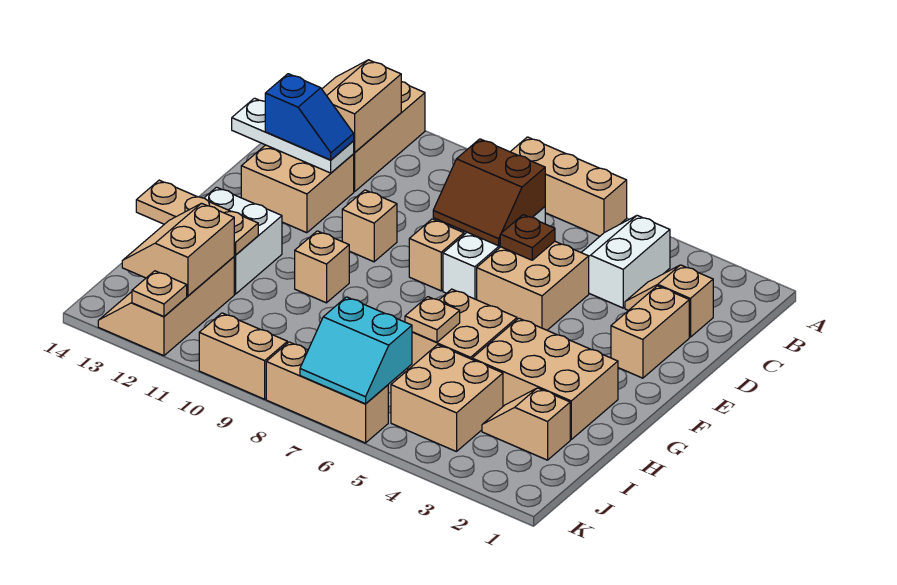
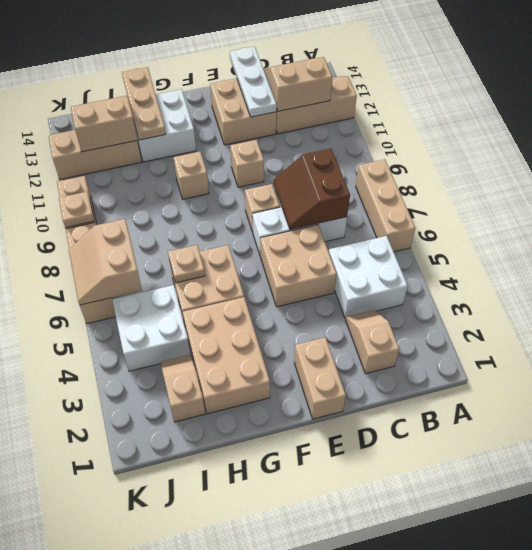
white slope B4:C5 level 1 top 4 -> white brick B4:C5 level 1
tan brick D2:E2 level 1 -> tan brick E1:E2 level 1
brown plate D6 level 2 -> none
blue slope D12:D13 level 3 top 13 -> none
tan brick I4:J5 level 1 -> white brick I4:J5 level 1
cyan slope J6:K7 level 2 top J -> tan slope J6:K7 level 2 top J
tan plate K12 level 2 -> tan plate K9 level 2

